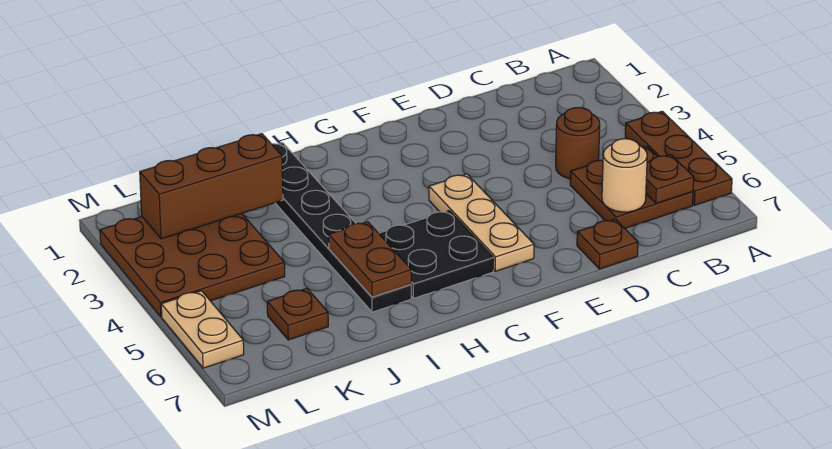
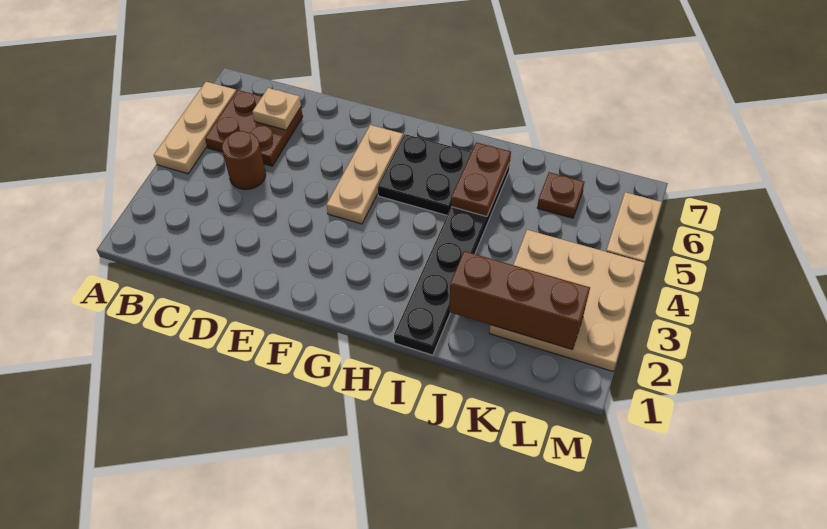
brown plate A4:A6 level 1 -> tan plate A4:A6 level 1
brown plate B6 level 2 -> none
tan round brick C6 level 2 -> tan plate C6 level 2
brown plate D7 level 1 -> none
brown plate K2:M4 level 1 -> tan plate K2:M4 level 1

